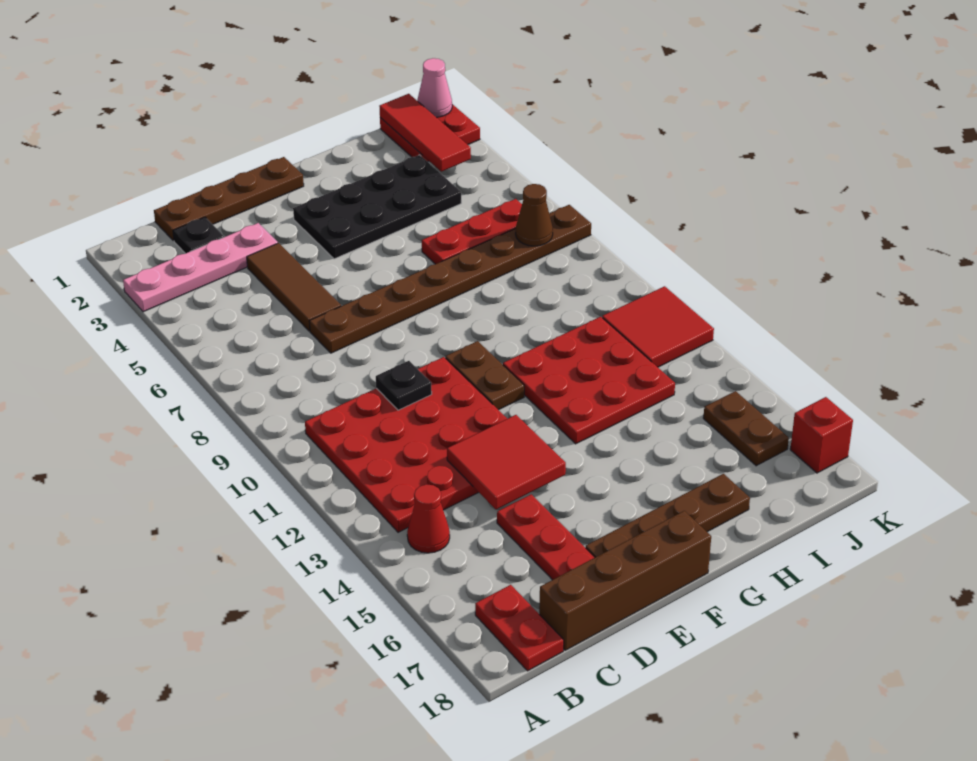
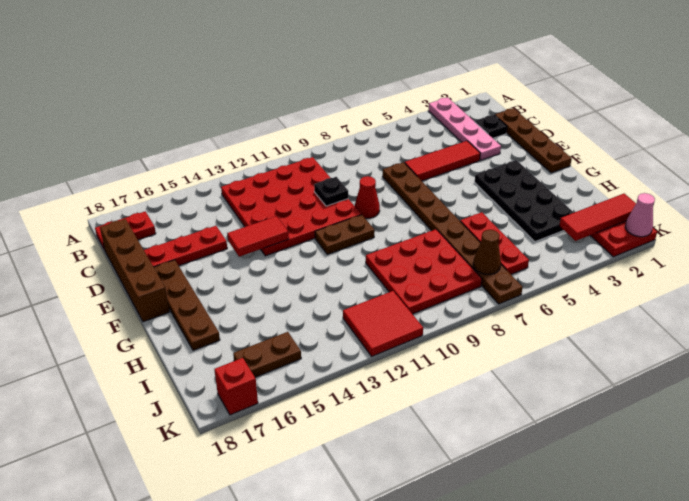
red cone B14 level 1 -> red cone E9 level 1
brown tile D4:D6 level 1 -> red tile D4:D6 level 1
red tile D13:E14 level 2 -> red tile E13:E14 level 2
red plate G11:I13 level 1 -> red plate H8:J10 level 1

